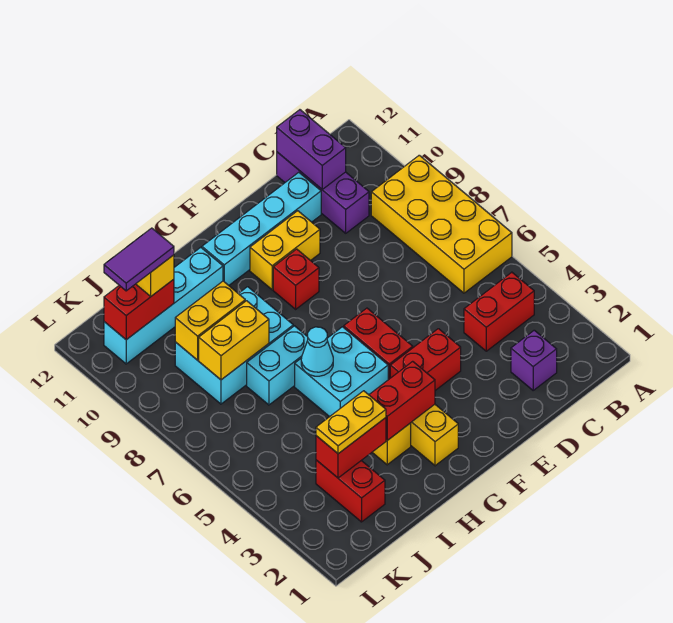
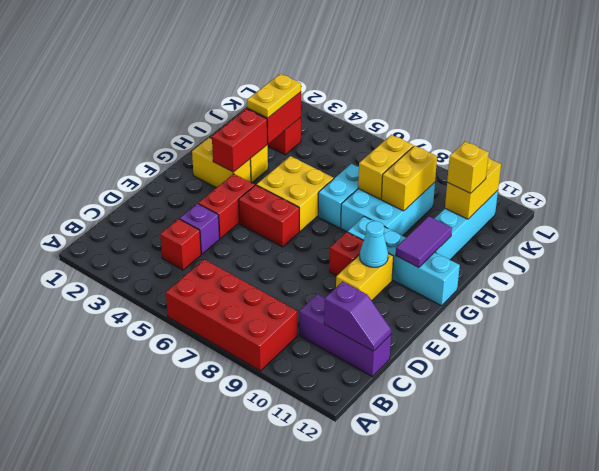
yellow brick A6:B9 level 1 -> red brick A6:B9 level 1
red brick B4:C4 level 1 -> red brick C4 level 1
purple brick C2 level 1 -> purple brick D4 level 1
purple brick C11:C12 level 2 -> purple slope C11:C12 level 2 top 11
cyan brick D11:G11 level 1 -> cyan brick G9:G12 level 1
cyan brick G5:H6 level 1 -> yellow brick G5:H6 level 1
cyan cone H6 level 2 -> cyan cone F10 level 2
red brick J11:K11 level 2 -> yellow brick J11:K11 level 2
purple tile J11:K11 level 4 -> purple tile G11:H11 level 2

